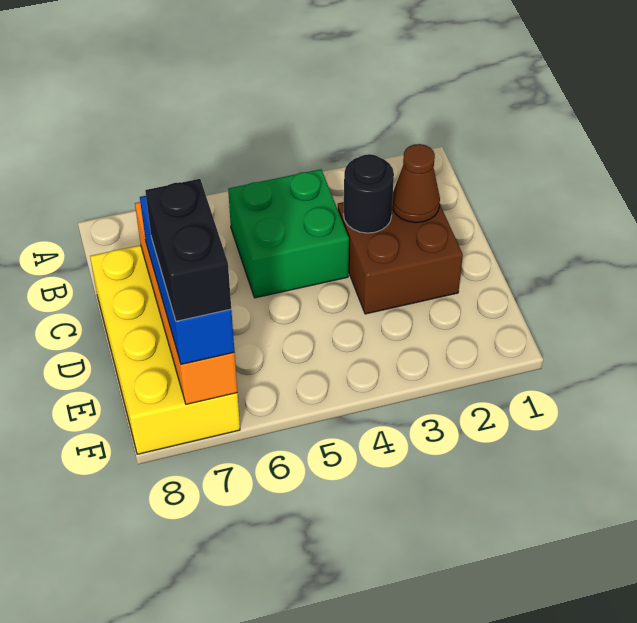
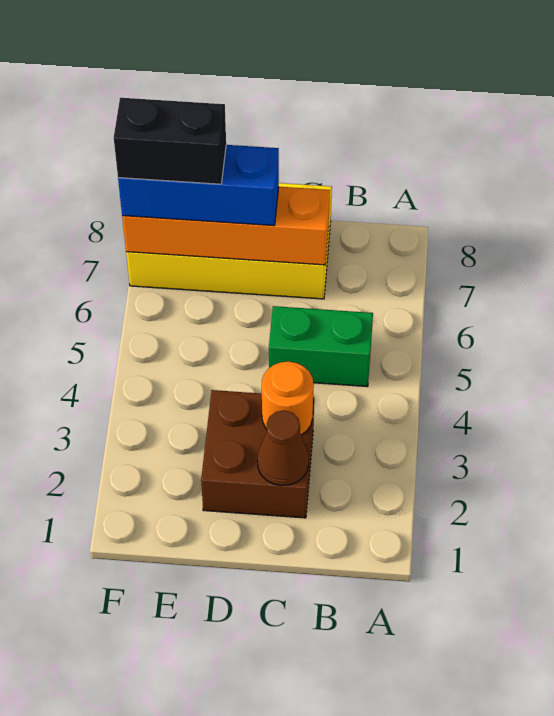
green brick B4:C5 level 1 -> green brick B5:C5 level 1
black round brick C3 level 2 -> orange round brick C3 level 2

